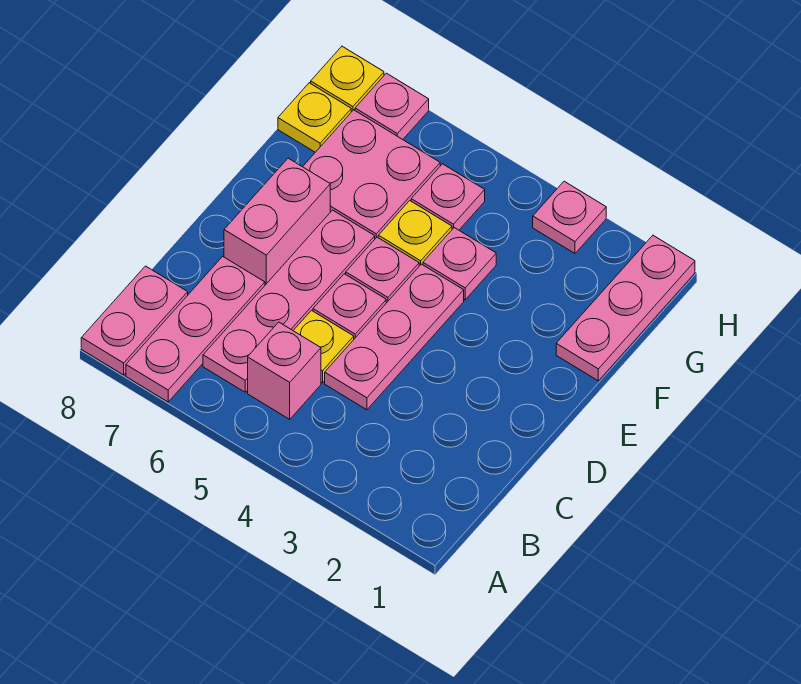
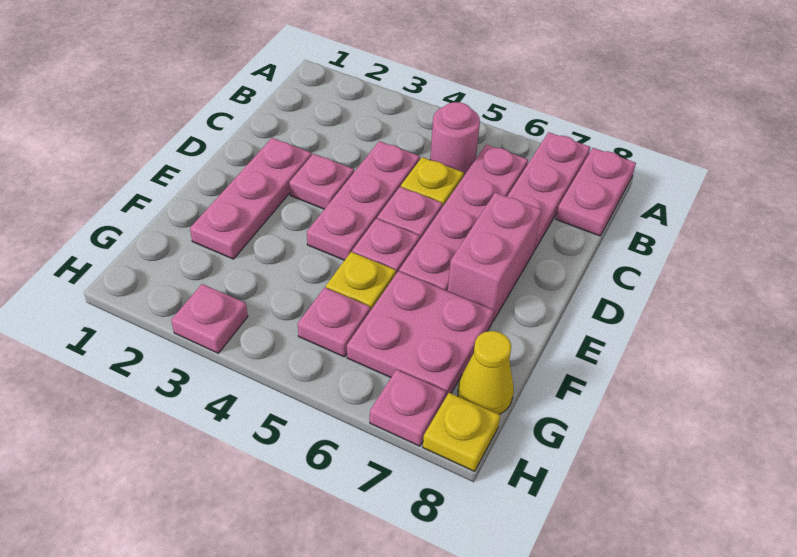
pink brick B5 level 1 -> pink round brick B5 level 1
pink plate F1:H1 level 1 -> pink plate D2:F2 level 1
pink plate F4 level 1 -> pink plate D3 level 1
yellow plate G8 level 1 -> yellow cone G8 level 1

